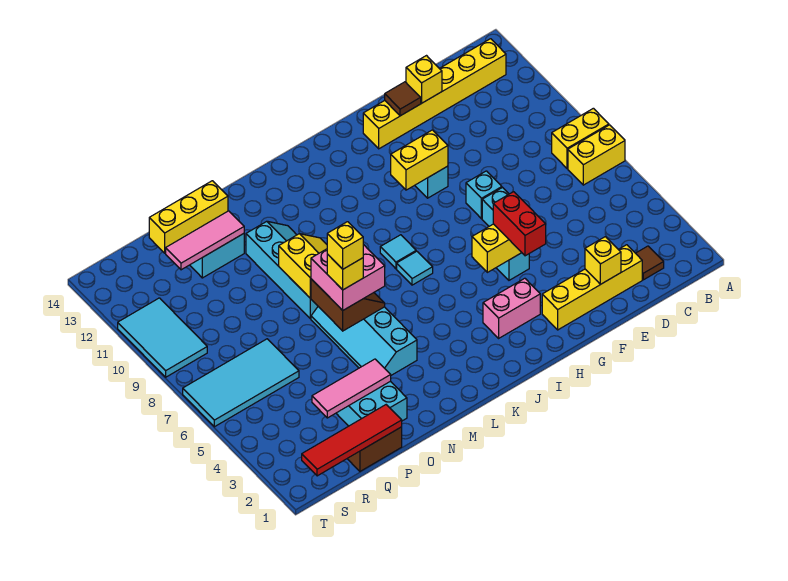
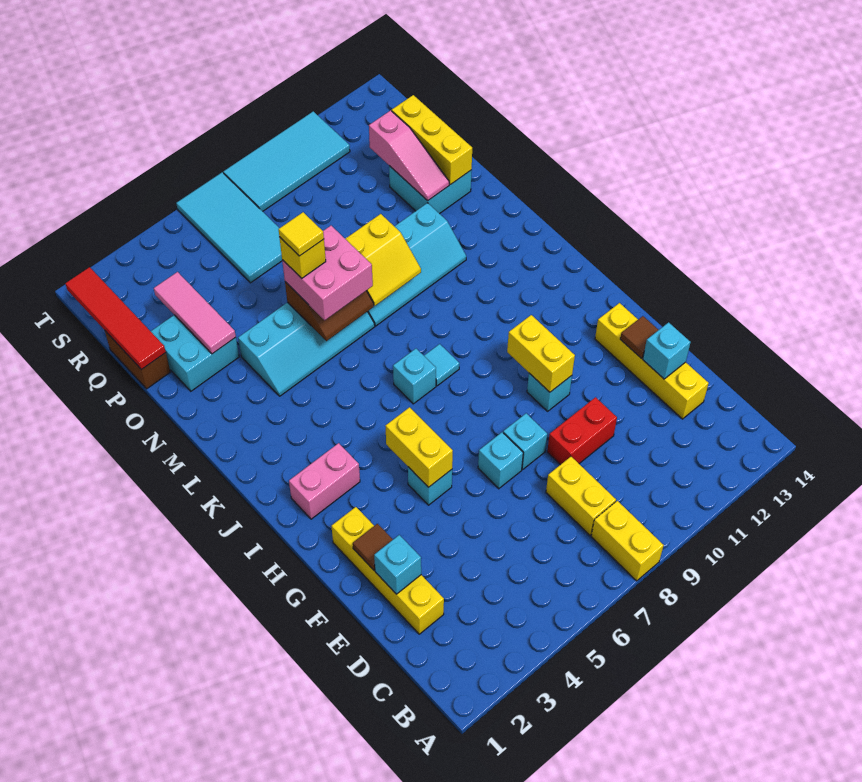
yellow brick A7:B7 level 1 -> yellow brick C8:D8 level 1
yellow brick B13:G13 level 1 -> yellow brick D13:G13 level 1
brown tile C2 level 1 -> brown tile F2 level 2
yellow brick E2 level 2 -> cyan brick E2 level 2
yellow brick E13 level 2 -> cyan brick E13 level 2
red brick G4:G5 level 3 -> red brick E9:E10 level 1
pink brick H3:I3 level 1 -> pink brick I2:I3 level 1
cyan tile J7 level 1 -> cyan brick J7 level 1
cyan slope M4:N7 level 1 top M -> cyan slope M4:N7 level 1 top N
yellow brick N6 level 5 -> yellow tile N6 level 5
pink tile O12:Q12 level 2 -> pink slope O12:Q12 level 2 top Q
cyan tile S9:T11 level 1 -> cyan tile S8:T11 level 1

